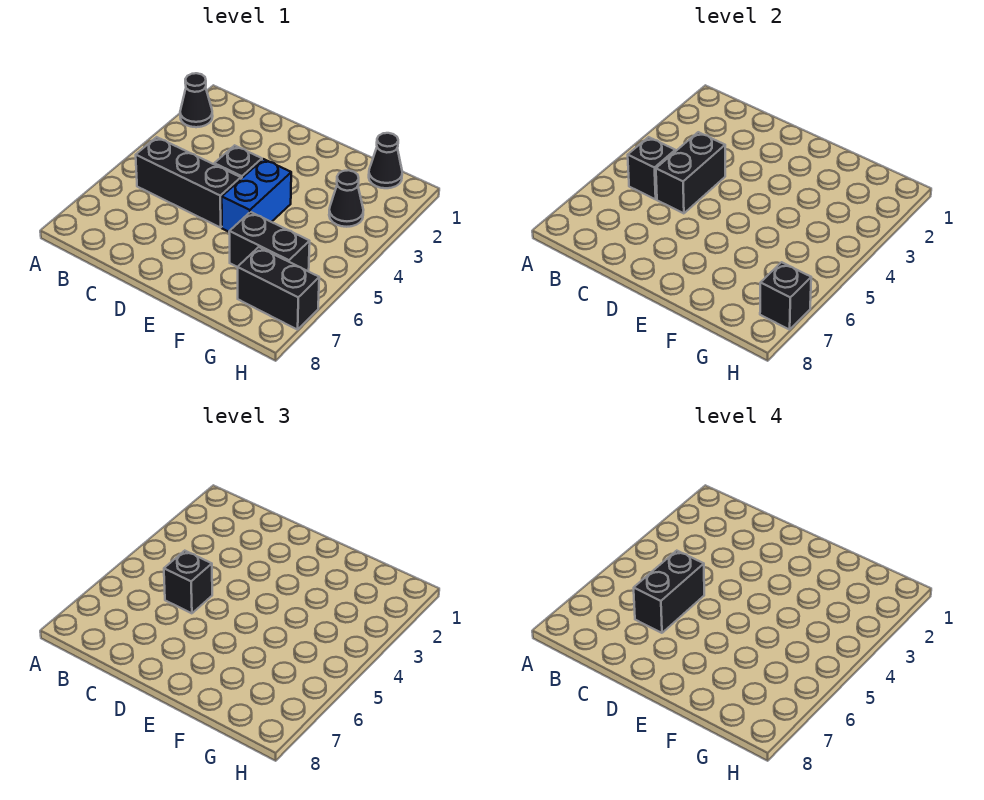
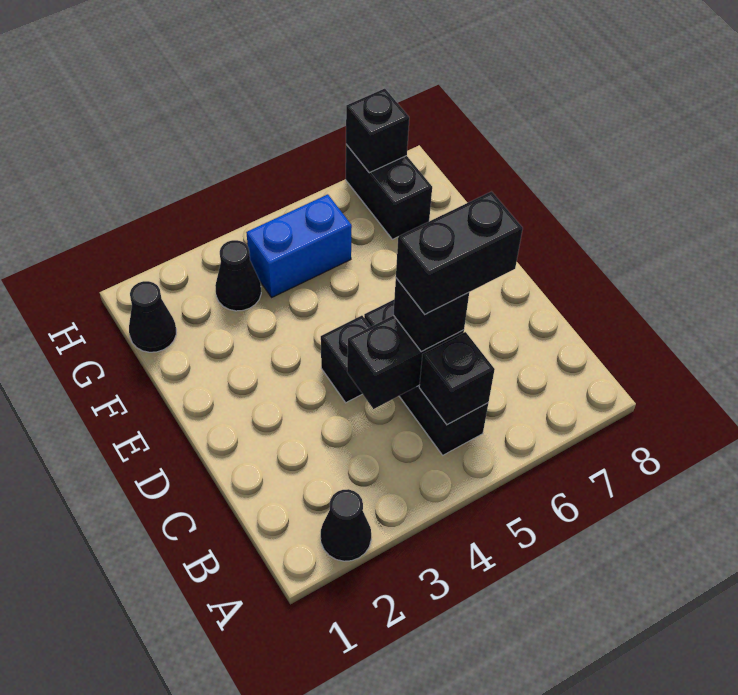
blue brick E4:E5 level 1 -> blue brick G4:G5 level 1
black brick F6:G6 level 1 -> none

